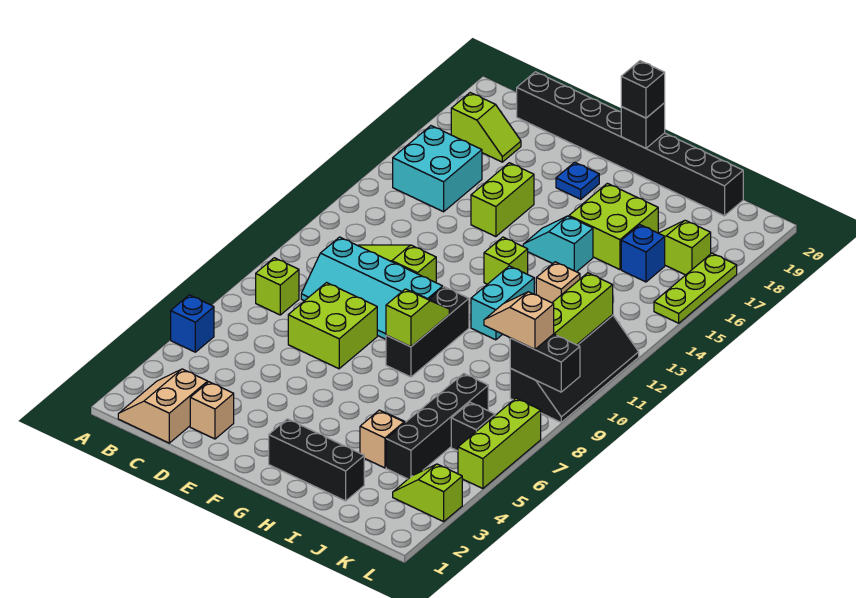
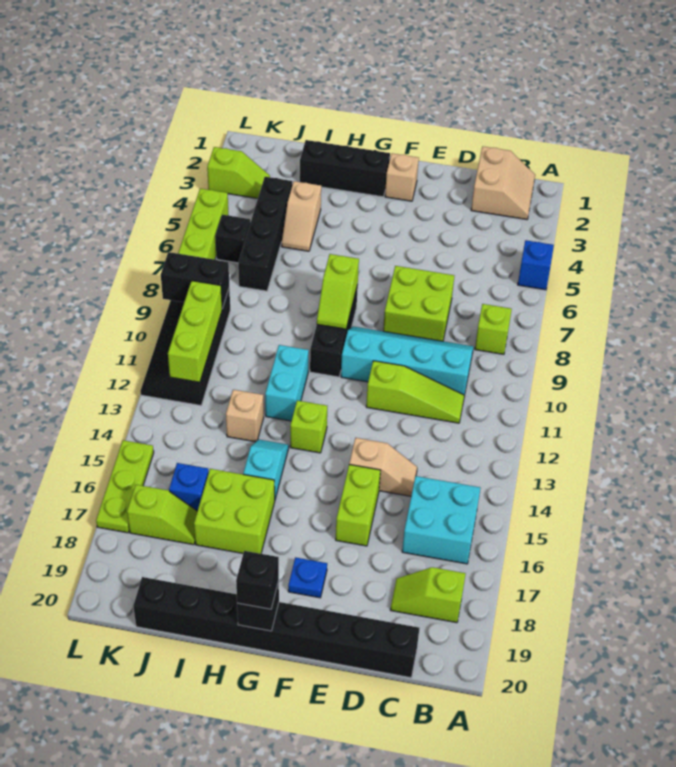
tan brick D2 level 1 -> tan brick F2 level 1
cyan slope G15:H15 level 1 top H -> cyan slope H14:H15 level 1 top 15
tan slope J9:K9 level 3 top K -> tan slope D14:E14 level 1 top E

